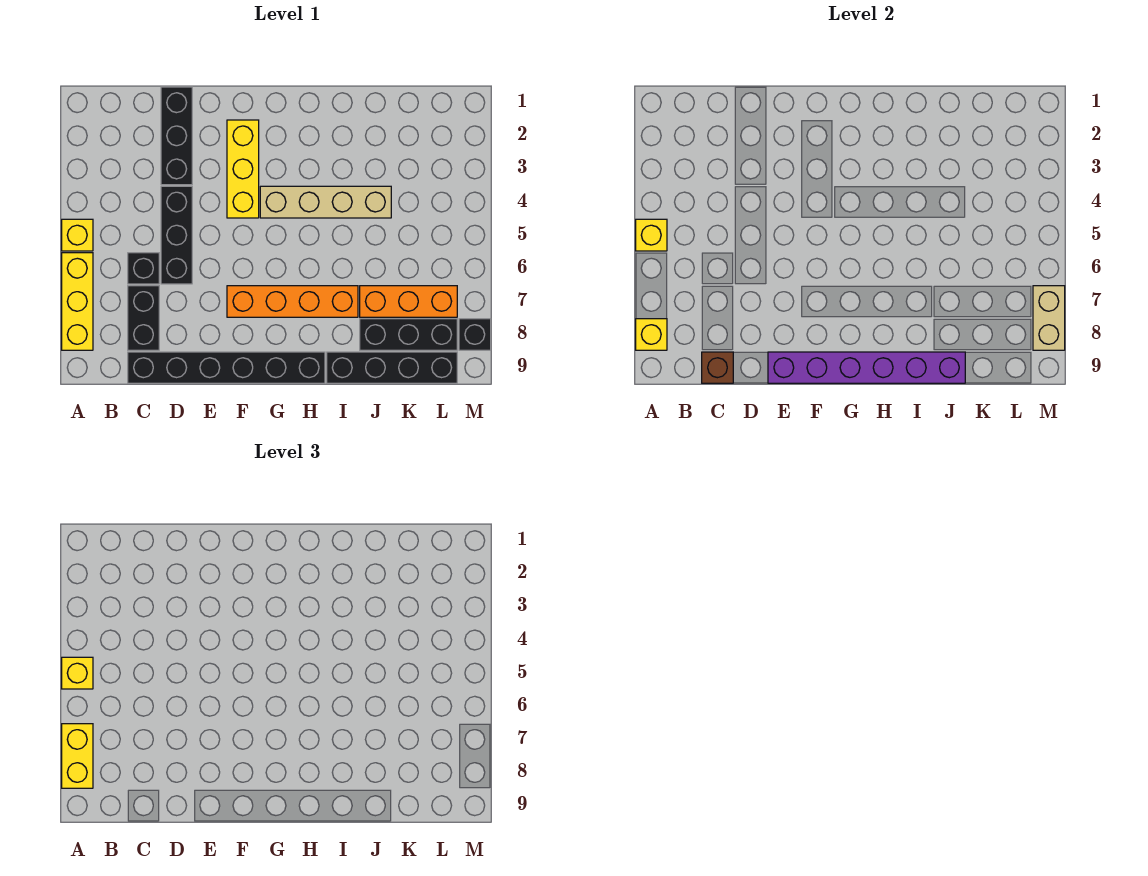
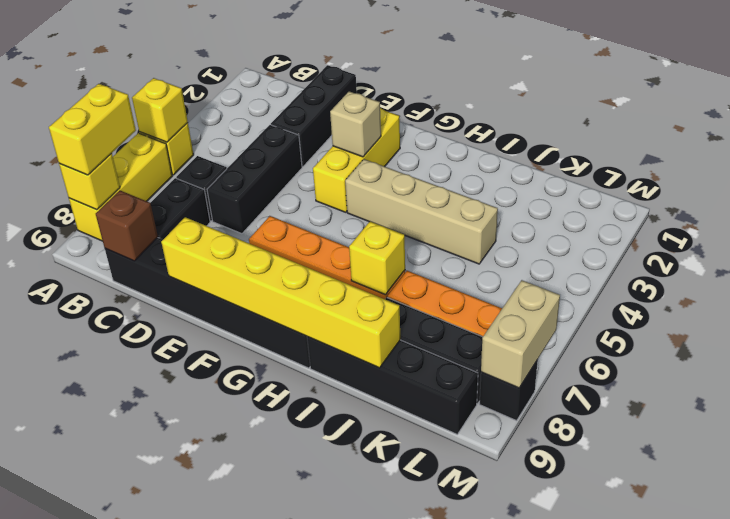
yellow brick A5 level 3 -> yellow brick I7 level 2
purple brick E9:J9 level 2 -> yellow brick E9:J9 level 2
none -> tan brick F3 level 2

